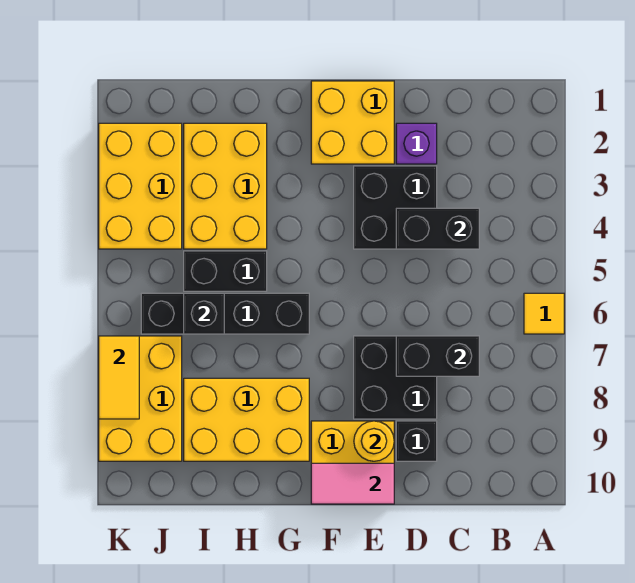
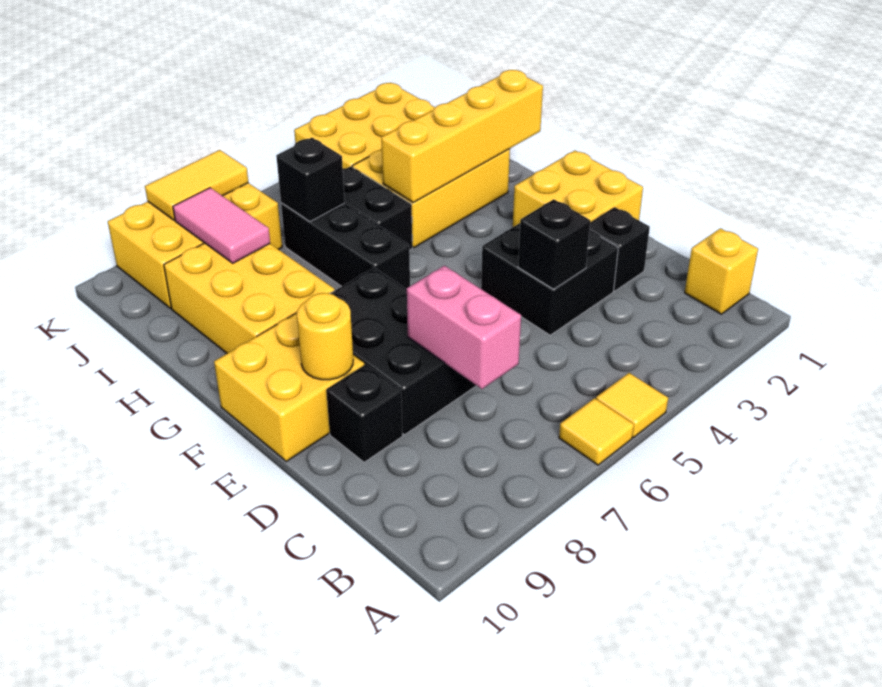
none -> yellow tile A5 level 1
none -> yellow brick B1 level 1
black brick C4:D4 level 2 -> black brick D4 level 2
black brick C7:D7 level 2 -> pink brick C7:D7 level 2
purple brick D2 level 1 -> black brick D2 level 1
black brick D7:E8 level 1 -> black brick D7:F8 level 1
pink tile E10:F10 level 2 -> pink tile I8:J8 level 2
black brick G6:J6 level 1 -> black brick G6:I6 level 1
none -> yellow brick H1:H4 level 2

